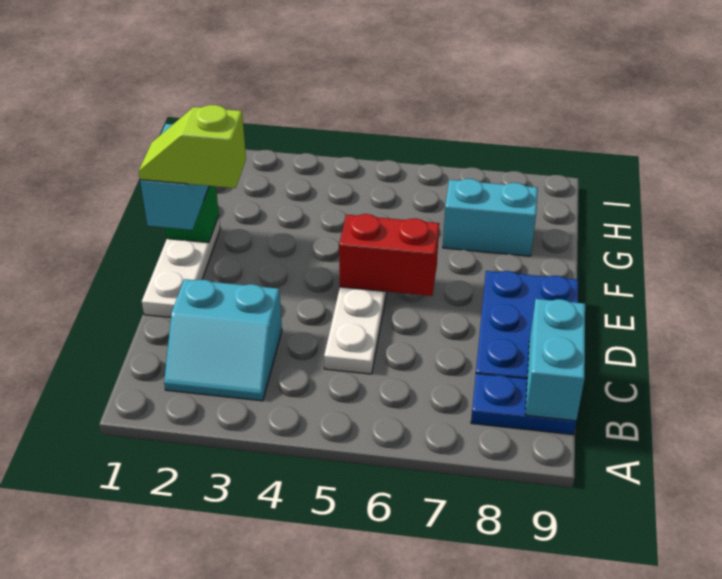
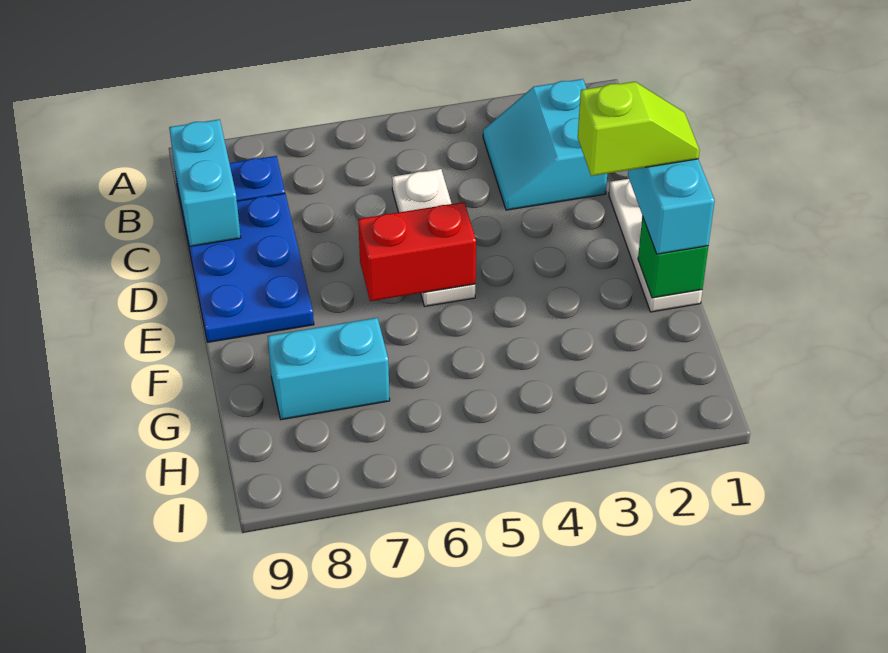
cyan slope B2:C3 level 1 top C -> cyan slope B2:C3 level 1 top 2

